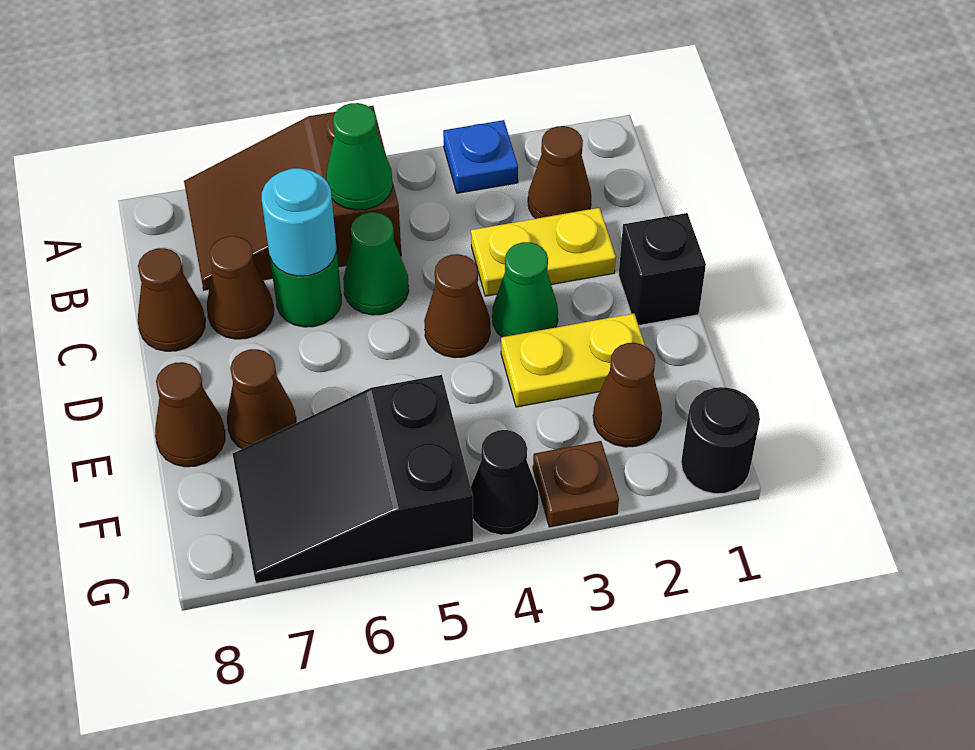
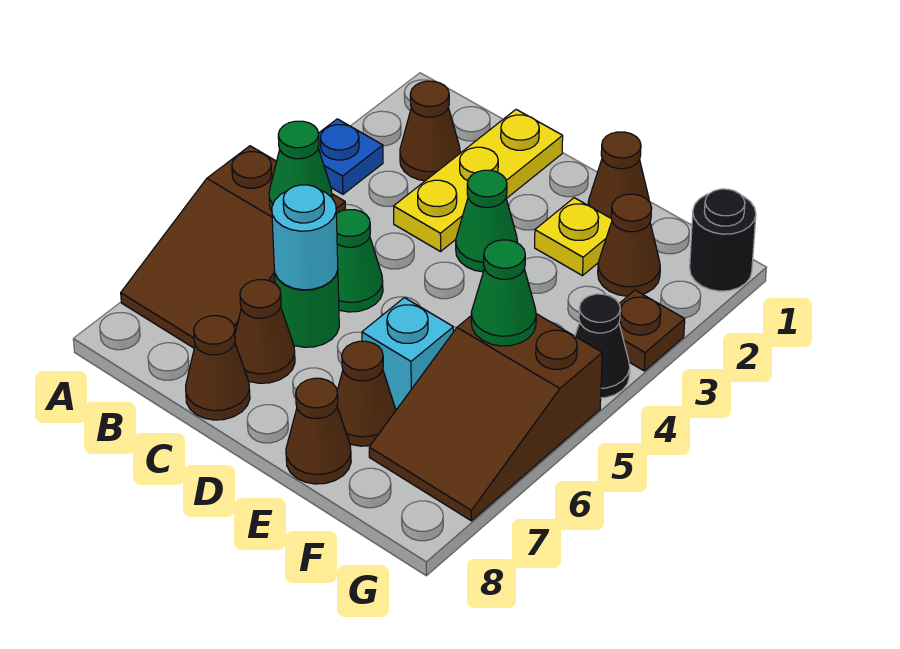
yellow plate C2:C3 level 1 -> yellow plate C1:C3 level 1
black brick D1 level 1 -> none
brown cone D4 level 1 -> brown cone E1 level 1
yellow plate E2:E3 level 1 -> yellow plate E2 level 1
none -> cyan brick E6 level 1
black slope F5:G7 level 1 top 5 -> brown slope F5:G7 level 1 top 5
none -> green cone F5 level 2

